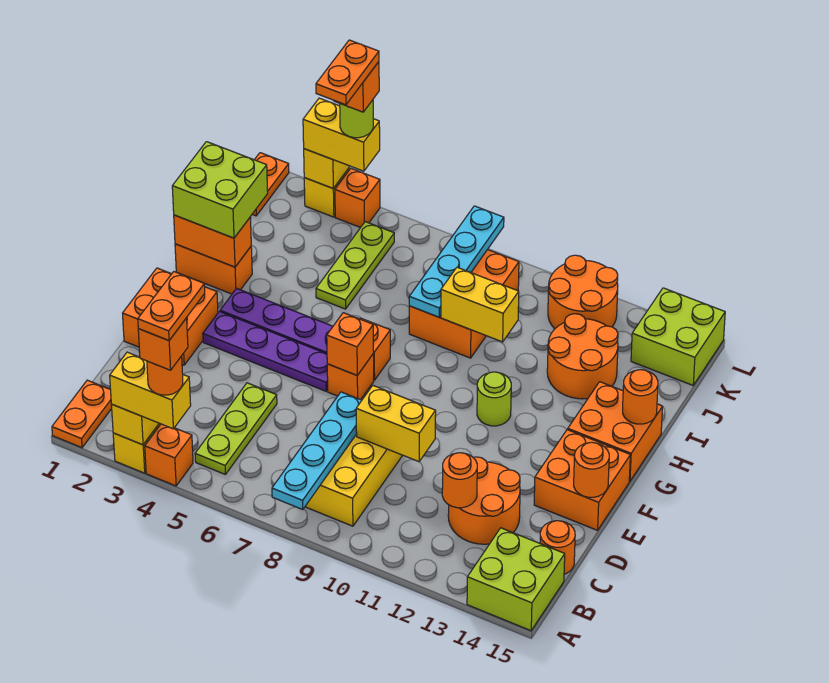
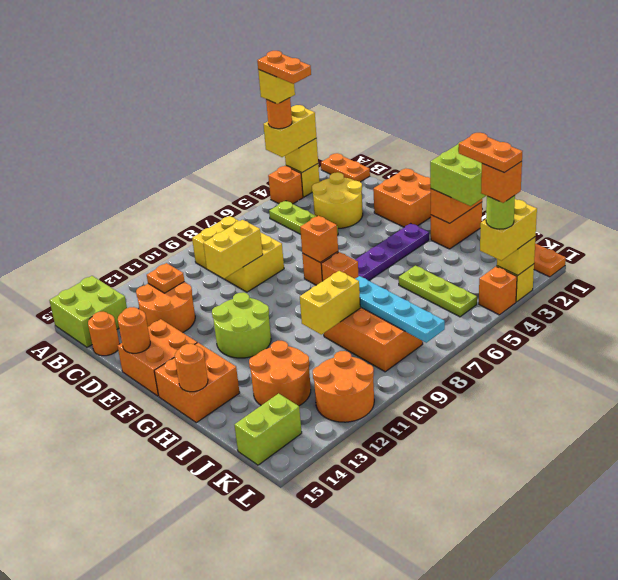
orange brick A4 level 5 -> yellow brick A4 level 5
cyan plate A8:D8 level 2 -> none
none -> yellow round brick C3:D4 level 1
orange round brick C12 level 2 -> orange plate C12 level 2
purple plate F3:F6 level 1 -> none
lime round brick G11 level 1 -> lime round brick F11:G12 level 1
lime brick K14:L15 level 1 -> lime brick K14:K15 level 1

